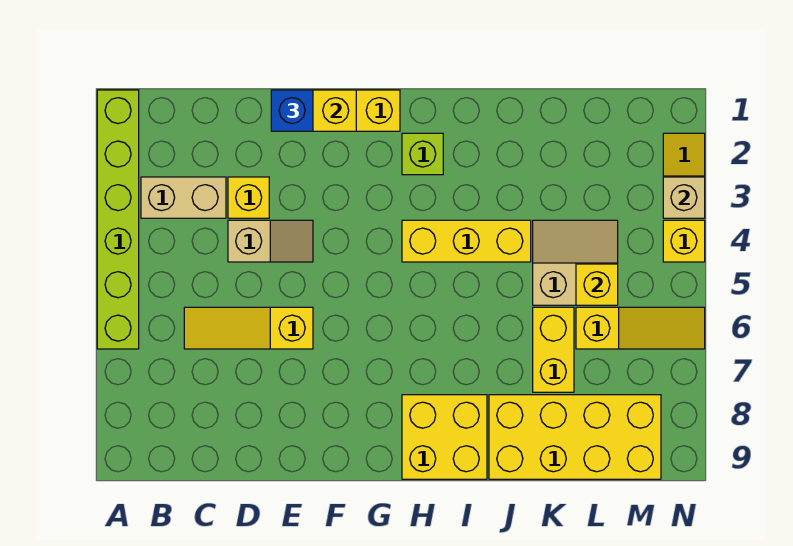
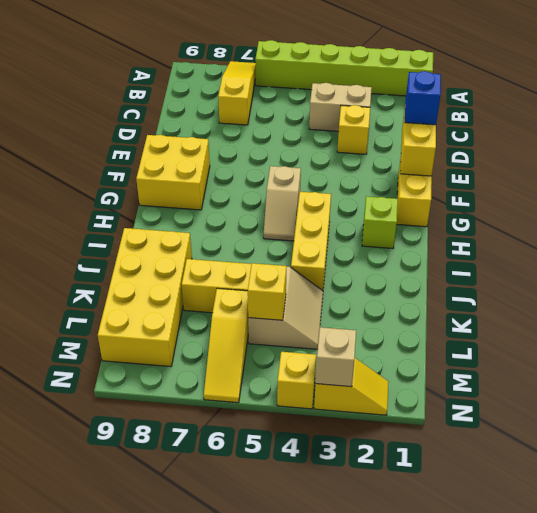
tan brick B3:C3 level 1 -> tan brick C3:C4 level 1
yellow slope C6:E6 level 1 top E -> yellow slope A7:C7 level 1 top C
tan slope D4:E4 level 1 top D -> tan slope G5:H5 level 1 top G
yellow brick H8:I9 level 1 -> yellow brick F8:G9 level 1

